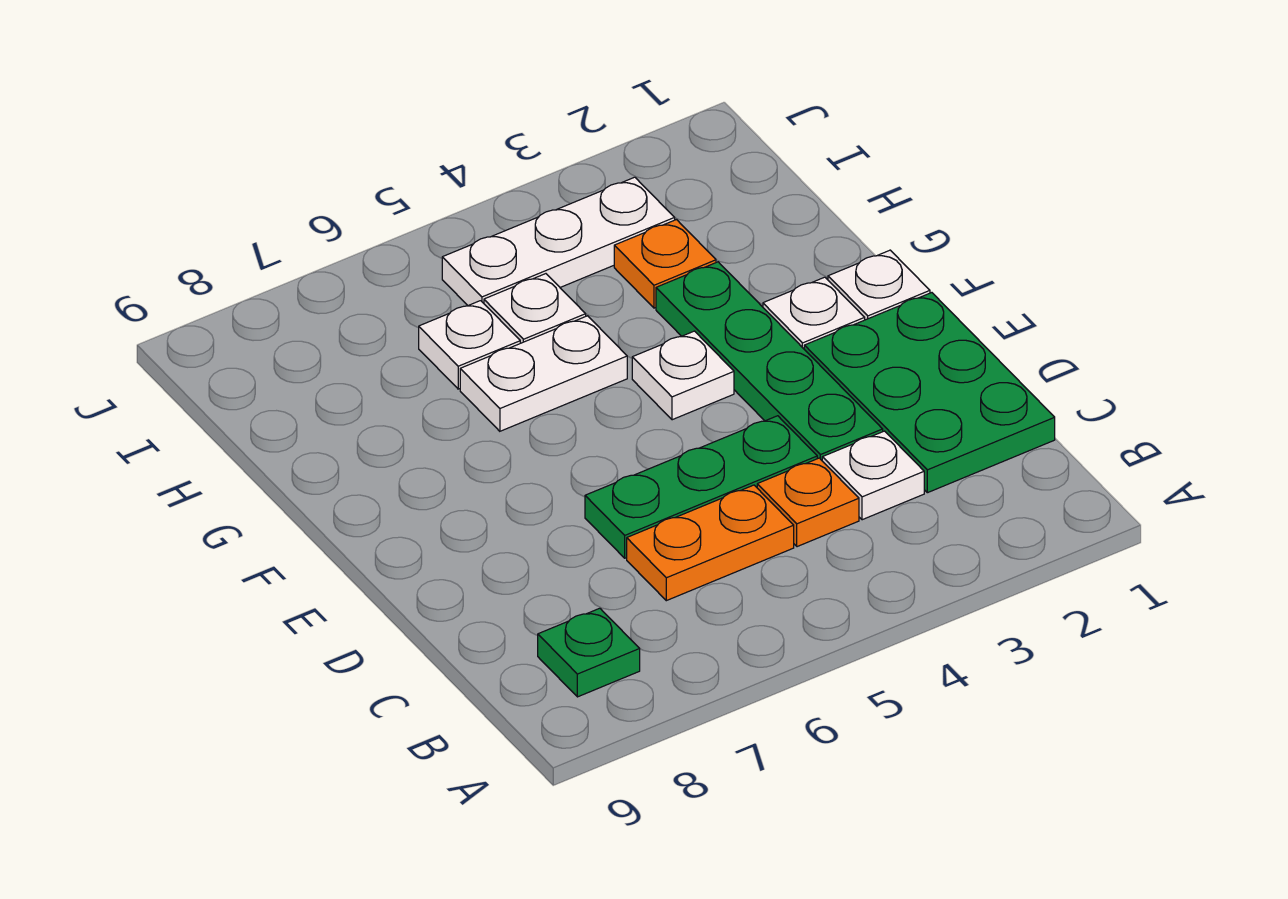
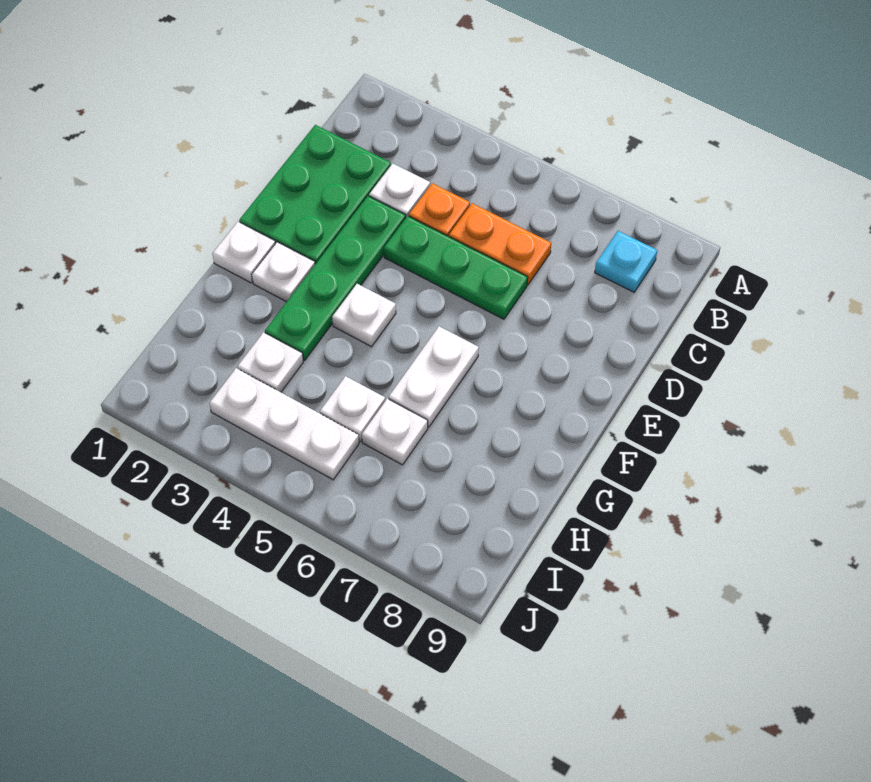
green plate B8 level 1 -> cyan plate B8 level 1
white plate G5:G6 level 1 -> white plate F6:G6 level 1
orange plate H3 level 1 -> white plate H3 level 1

